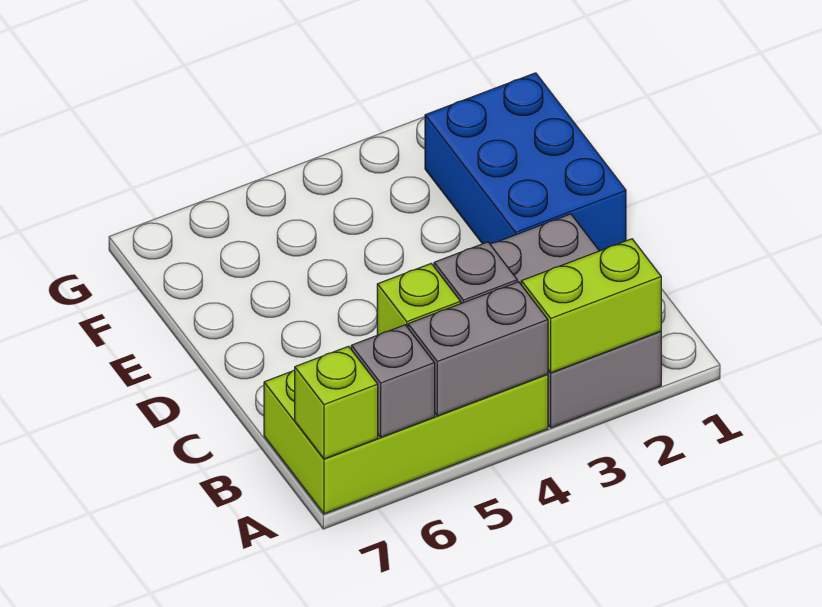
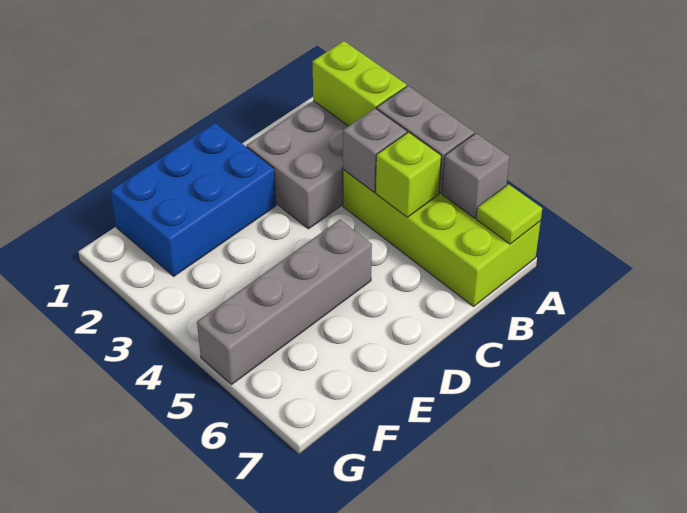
lime brick A7 level 2 -> lime tile A7 level 2
none -> grey brick D5:G5 level 1

